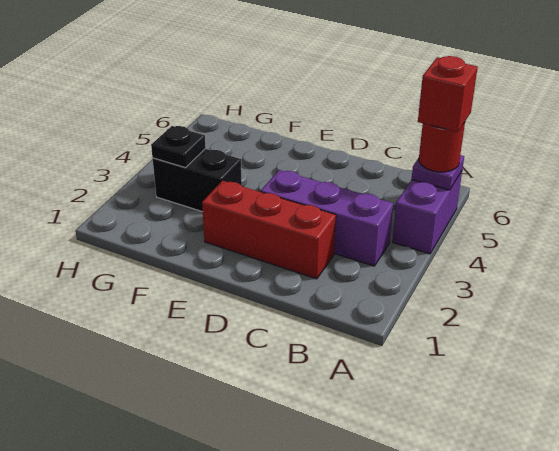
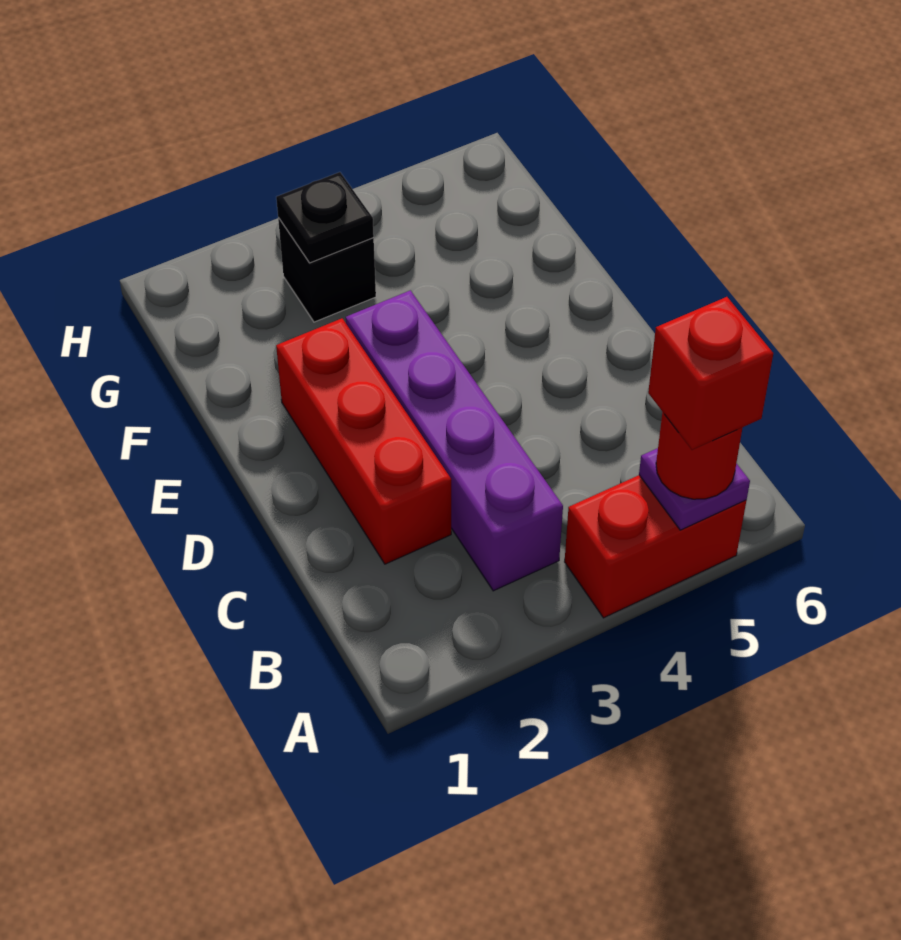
purple brick A4:A5 level 1 -> red brick A4:A5 level 1
purple brick B3:D3 level 1 -> purple brick B3:E3 level 1
black brick F3:G3 level 1 -> black brick G3 level 1

